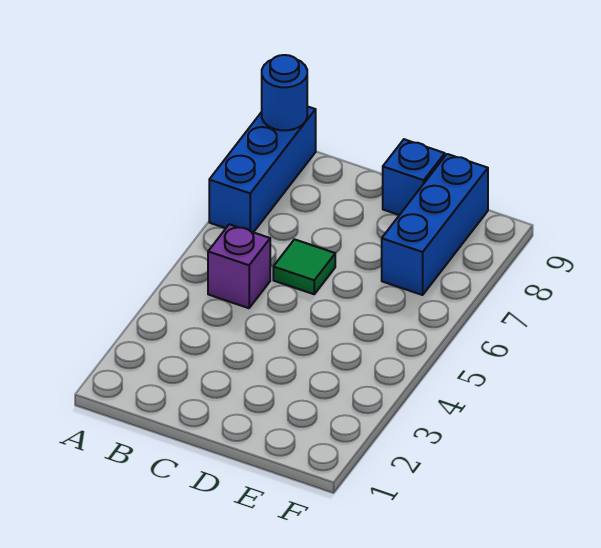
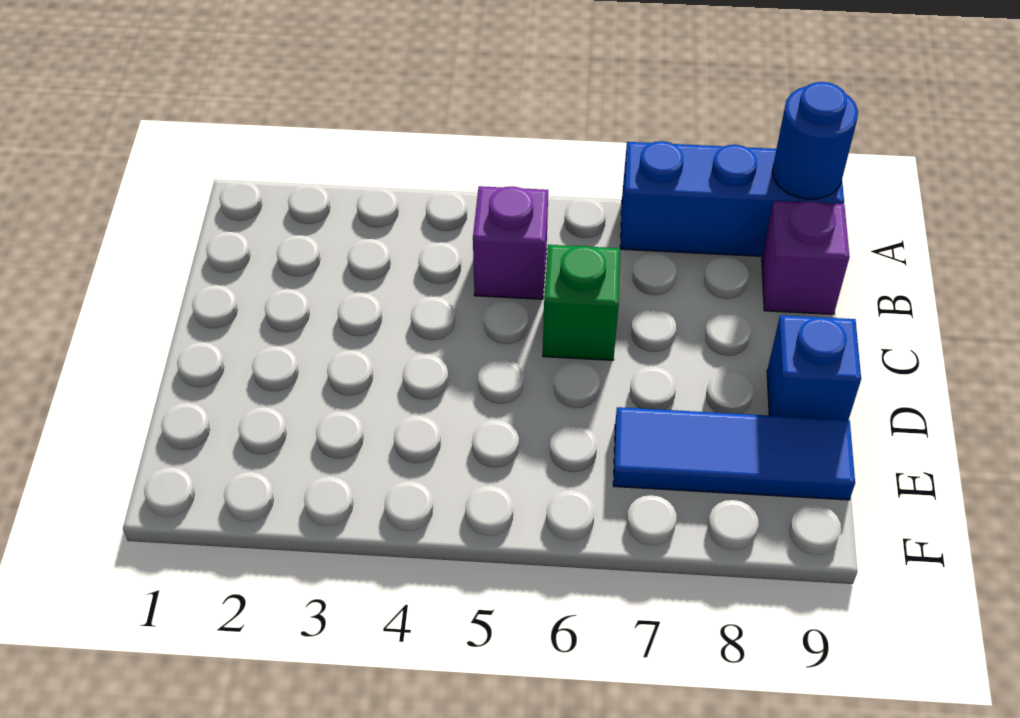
none -> purple brick B9 level 1
green tile C6 level 1 -> green brick C6 level 1
blue brick E7:E9 level 1 -> blue tile E7:E9 level 1

